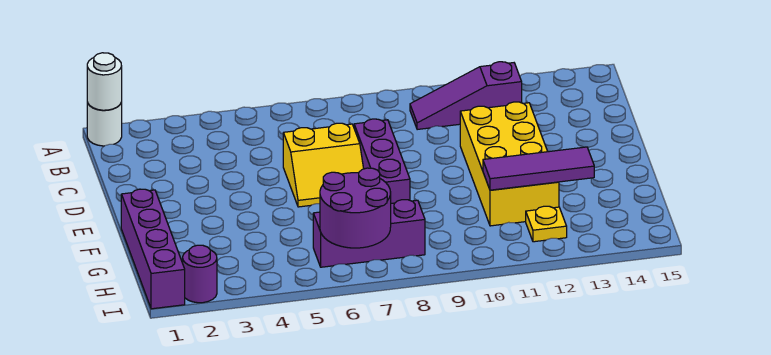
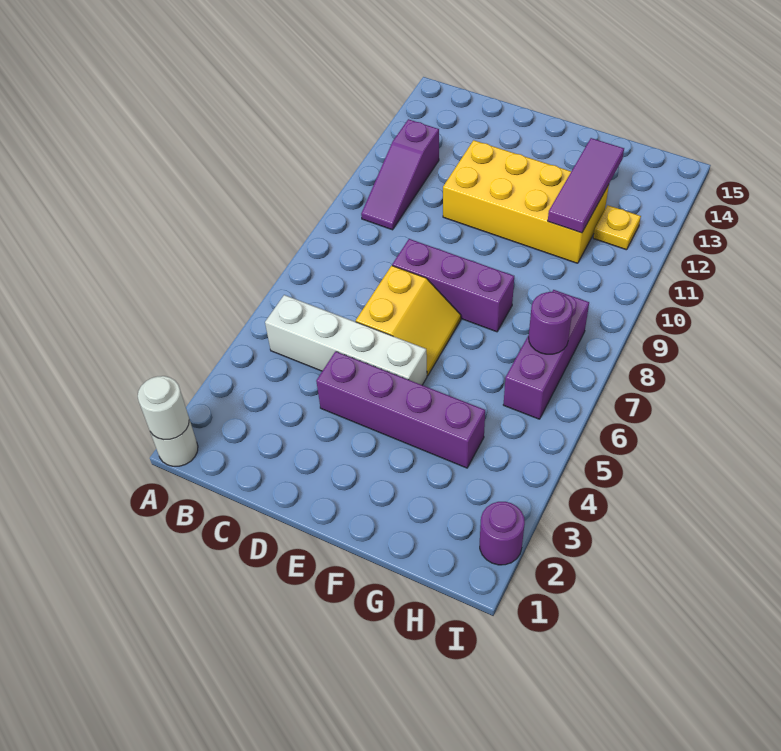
none -> white brick B5:E5 level 1
purple brick F1:I1 level 1 -> purple brick D4:G4 level 1
purple round brick H6:I7 level 2 -> purple round brick H7 level 2

